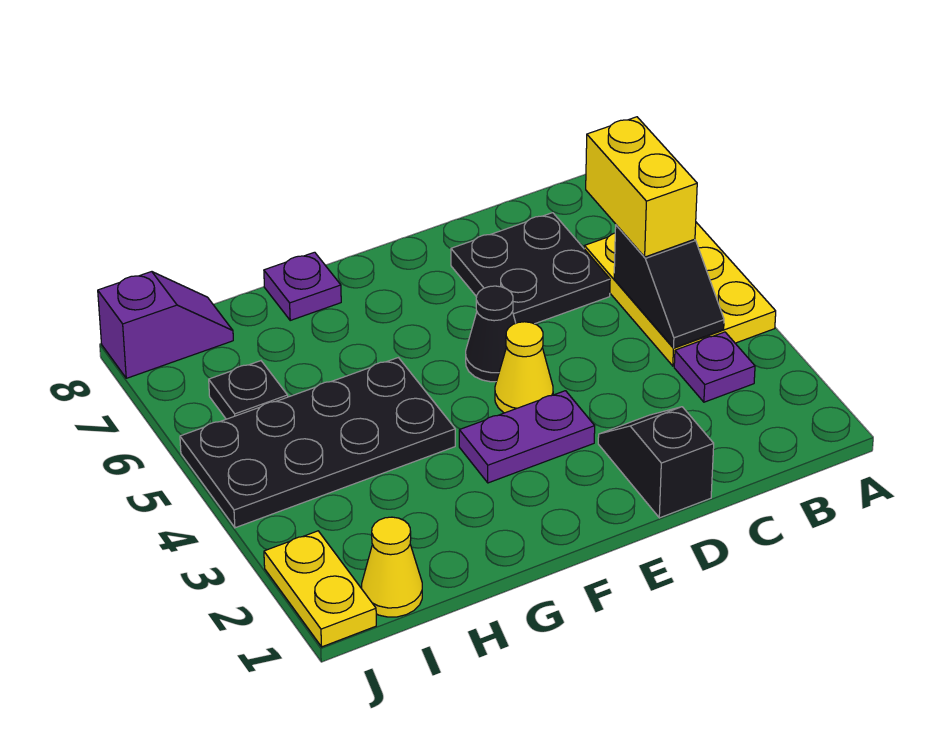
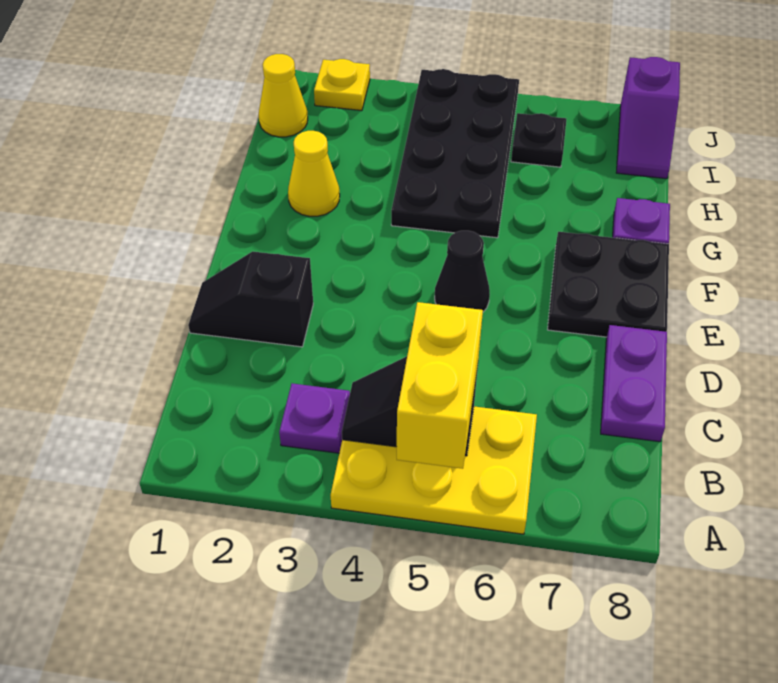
yellow brick B5:B6 level 3 -> yellow brick A5:B5 level 3
black plate C6:D7 level 1 -> black plate E7:F8 level 1
black slope D1:D2 level 1 top 1 -> black slope D1:D2 level 1 top 2
purple plate E3:F3 level 1 -> purple plate C8:D8 level 1
yellow cone E4 level 1 -> yellow cone G2 level 1
yellow plate J1:J2 level 1 -> yellow plate J2 level 1

